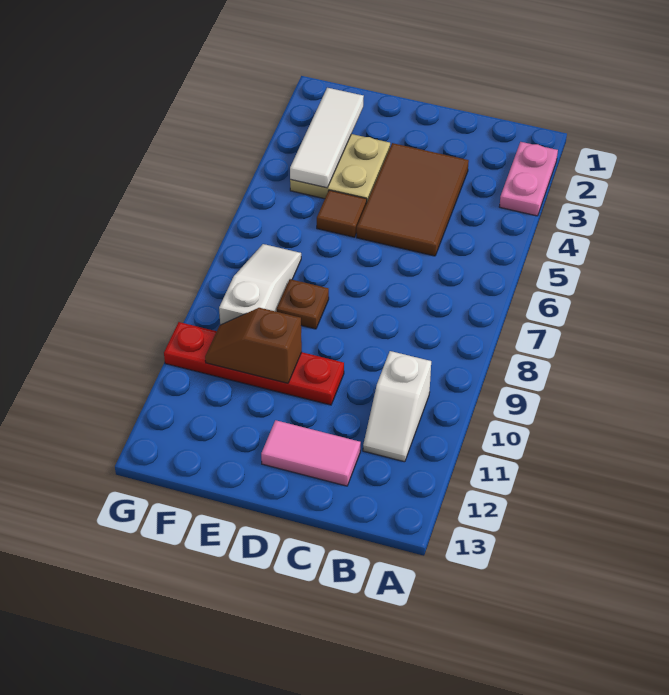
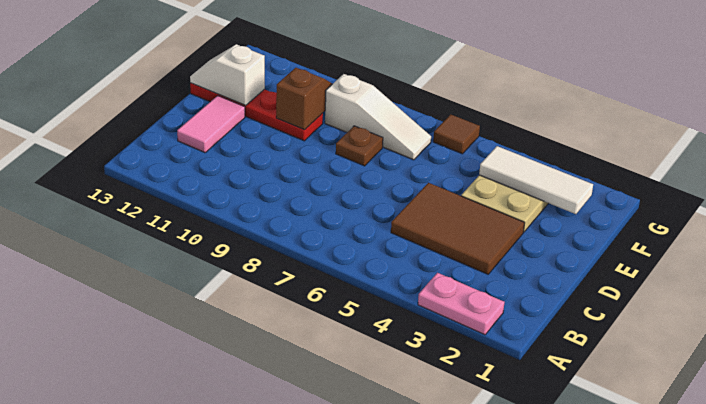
white slope B10:B11 level 1 top 10 -> white slope E12:E13 level 2 top 12
red plate D10:G10 level 1 -> red plate E10:E13 level 1
brown tile E5 level 1 -> brown tile G6 level 1

